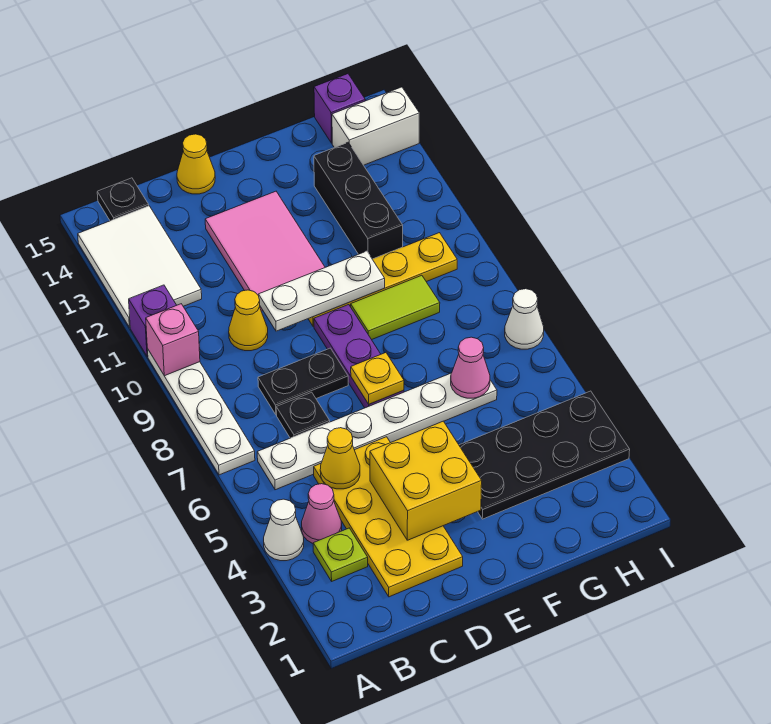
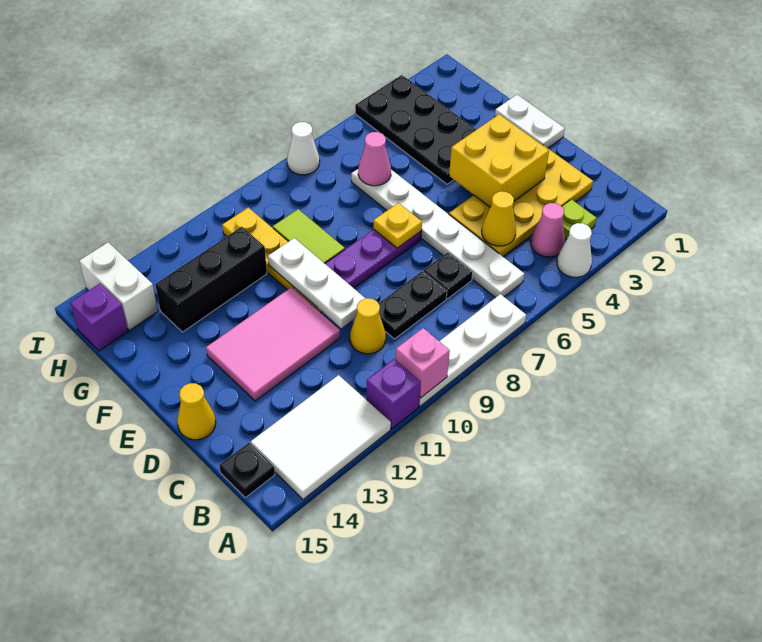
black plate C8:D8 level 1 -> black plate C8:C9 level 1
none -> white plate E1:F1 level 1

